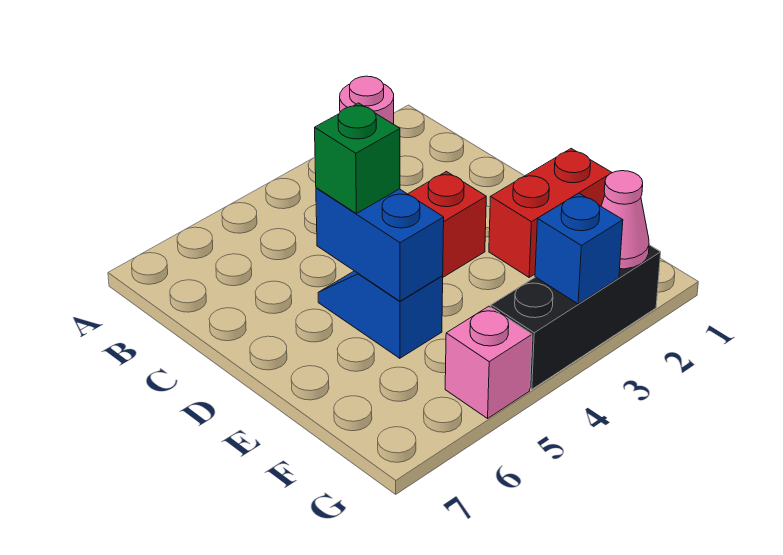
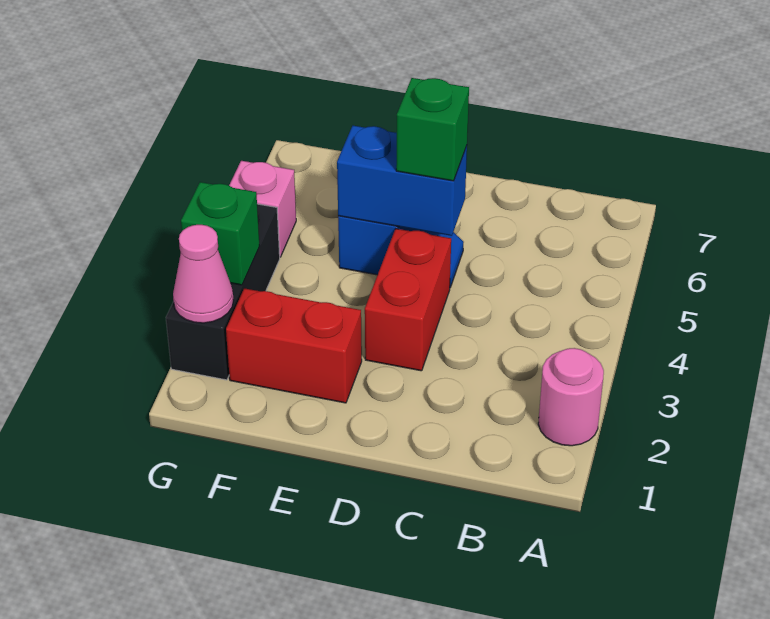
red brick E1:E2 level 1 -> red brick E2:F2 level 1
blue brick G3 level 2 -> green brick G3 level 2

